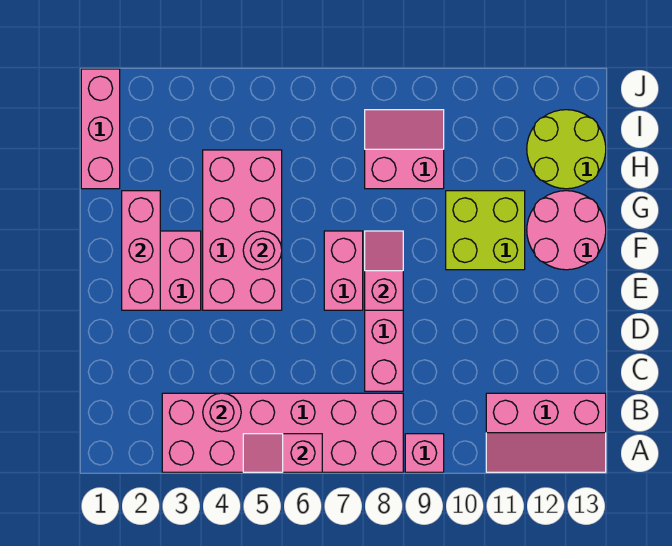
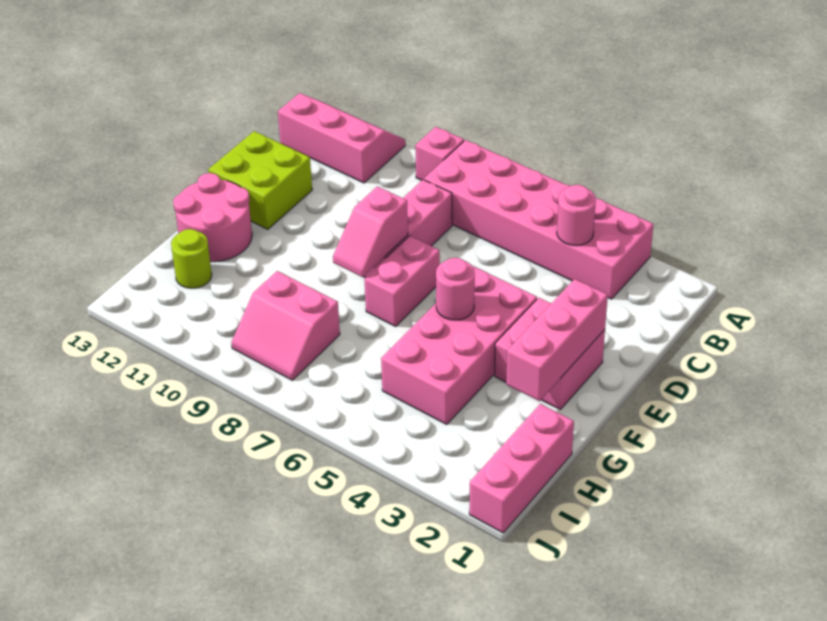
pink slope A5:A6 level 2 top 6 -> none
lime brick F10:G11 level 1 -> lime brick D12:E13 level 1
lime round brick H12:I13 level 1 -> lime round brick H12 level 1

